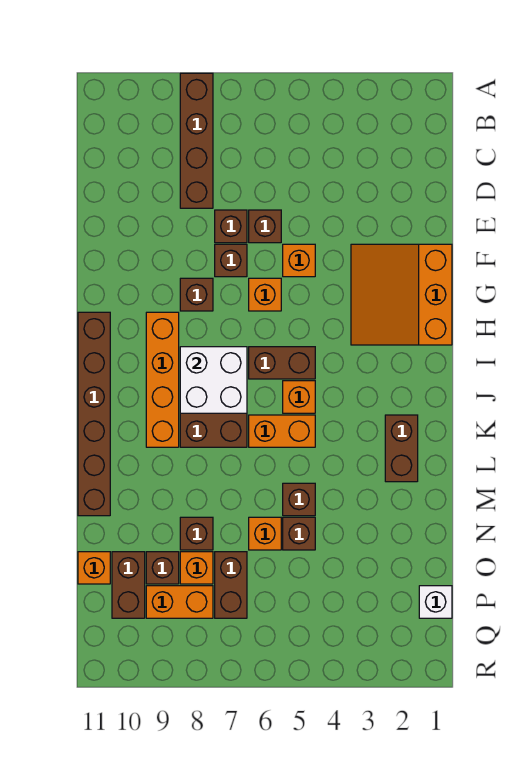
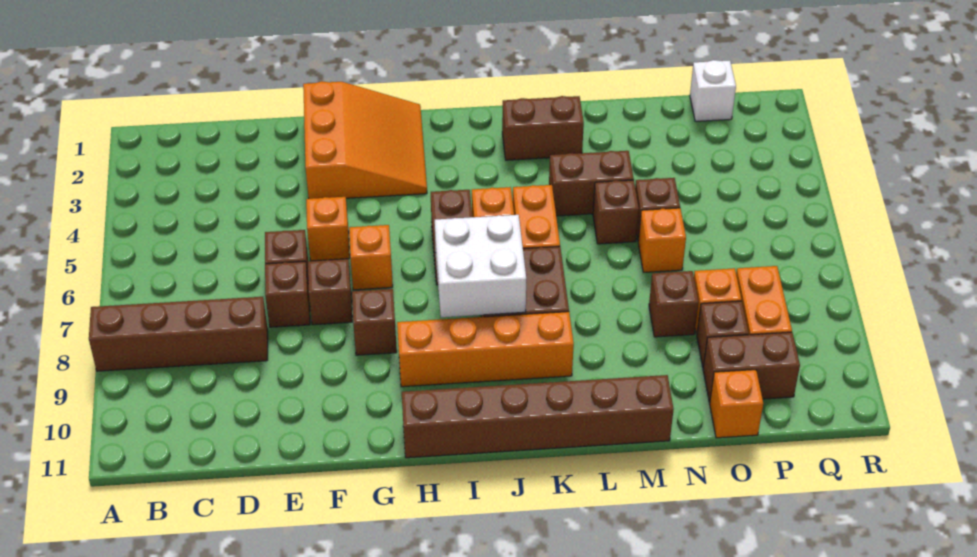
orange slope F1:H3 level 1 top 1 -> orange slope F1:H3 level 1 top F
brown brick O7:P7 level 1 -> brown brick L4:M4 level 1

